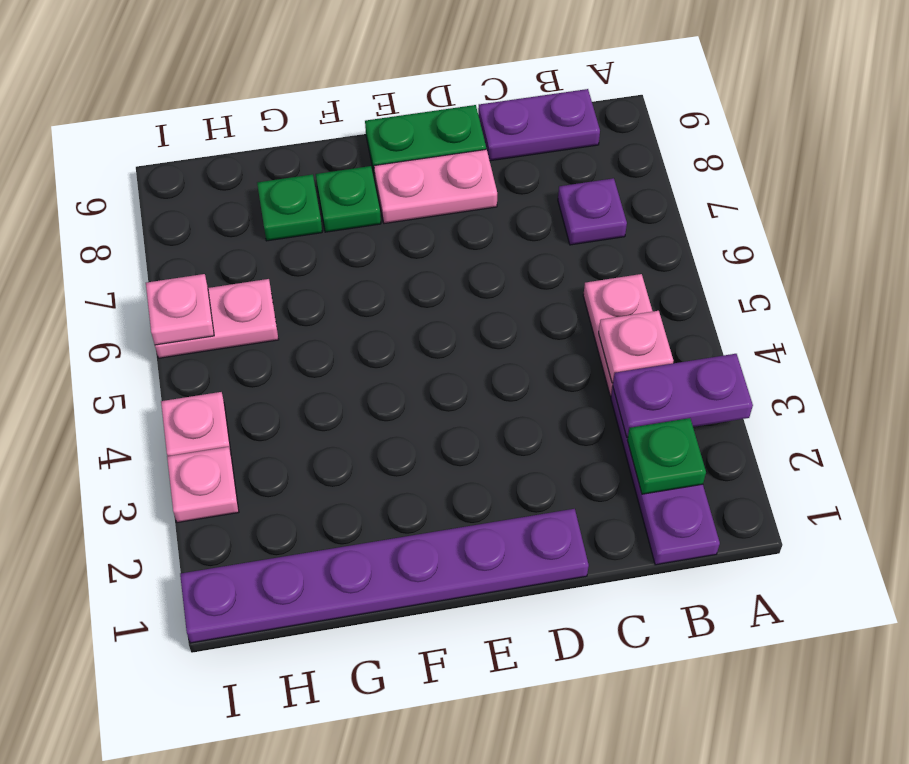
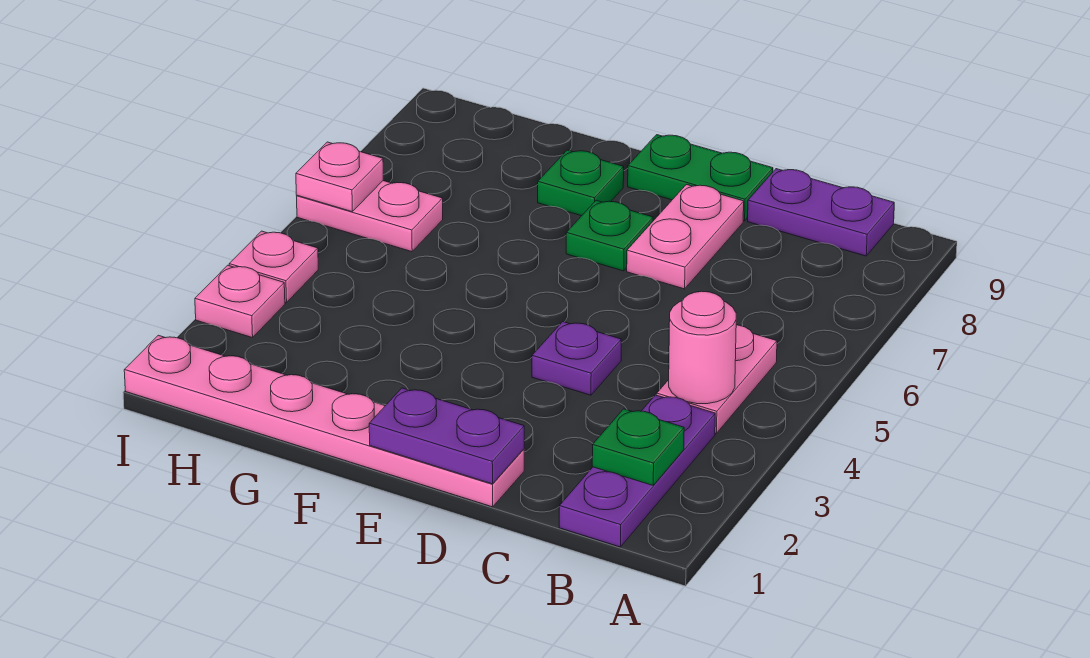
purple plate A3:B3 level 2 -> purple plate D1:E1 level 2
pink plate B4 level 2 -> pink round brick B4 level 2
purple plate B7 level 1 -> purple plate D4 level 1
purple plate D1:I1 level 1 -> pink plate D1:I1 level 1
pink plate D8:E8 level 1 -> pink plate D7:D8 level 1
green plate G8 level 1 -> green plate E7 level 1

